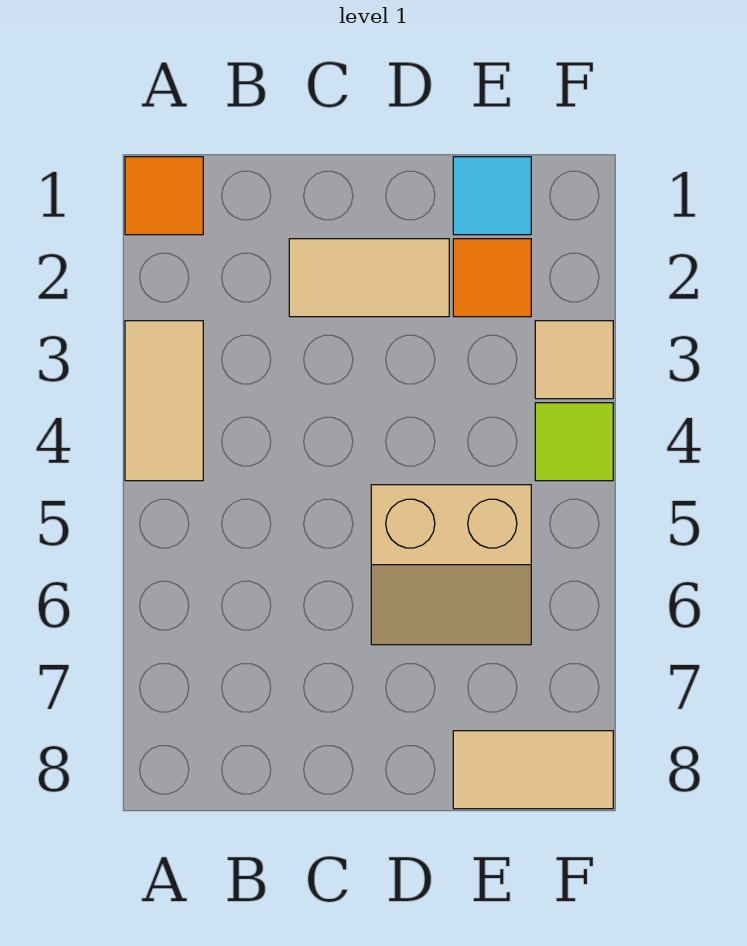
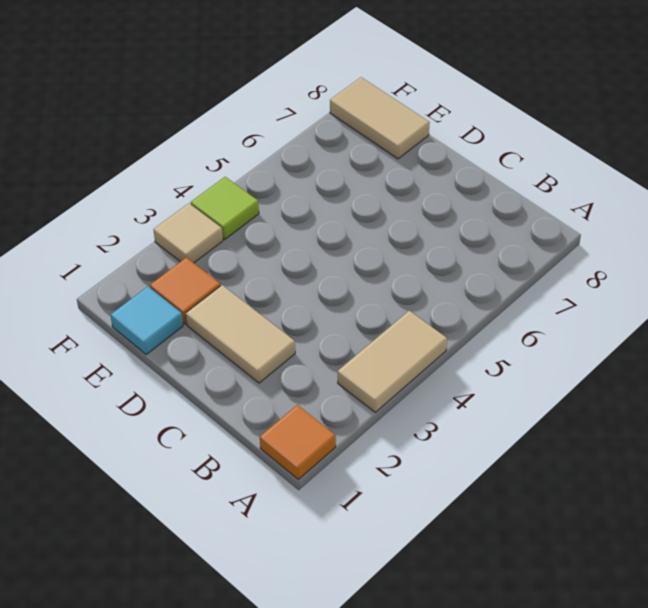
tan slope D5:E6 level 1 top 5 -> none

